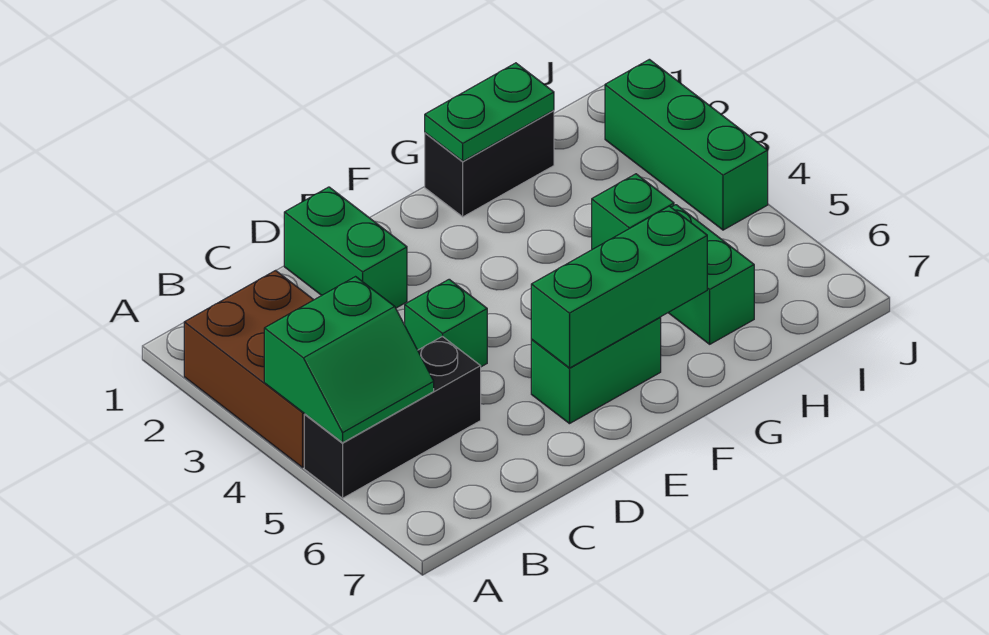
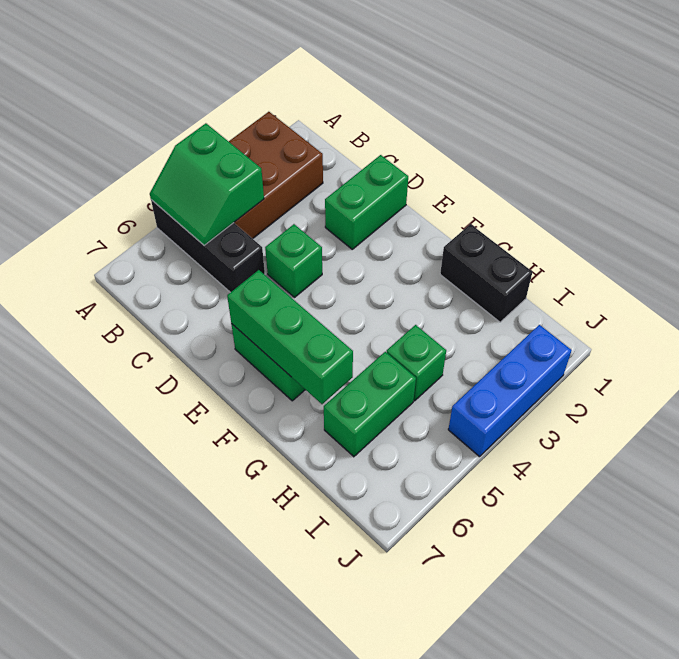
green plate G1:H1 level 2 -> none
green brick J2:J4 level 1 -> blue brick J2:J4 level 1

